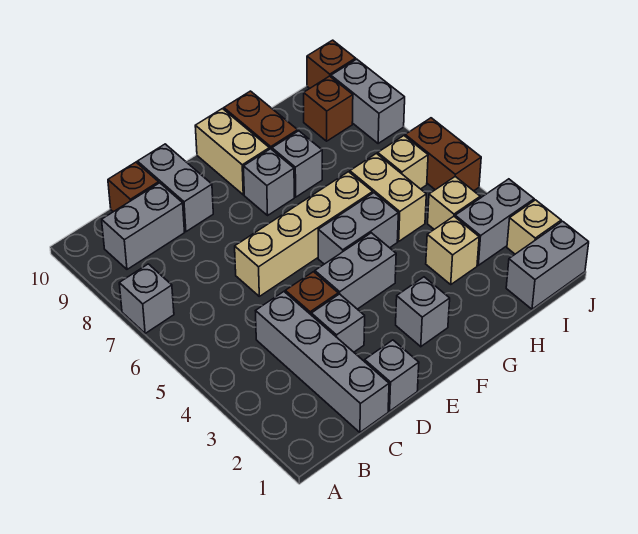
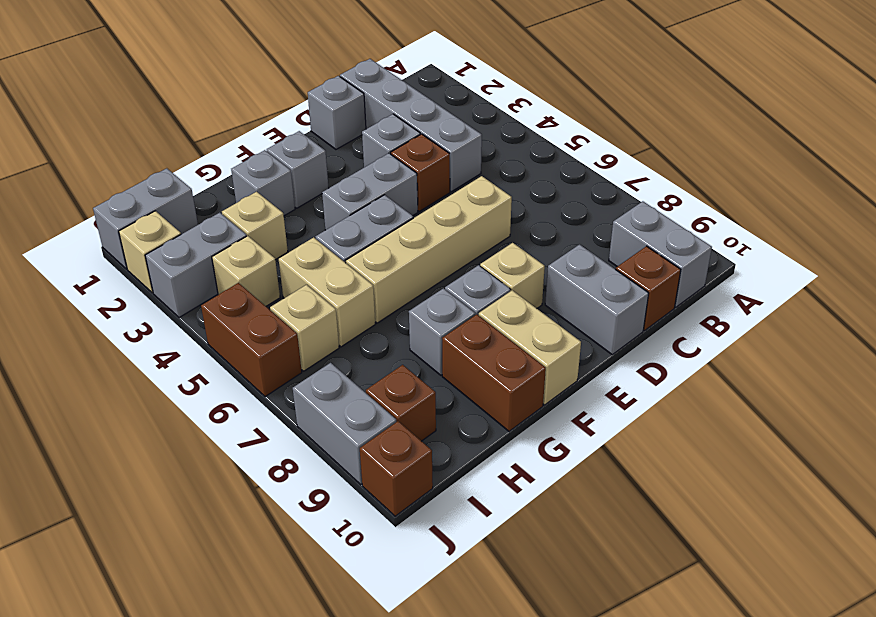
grey brick A7 level 1 -> grey brick G2 level 1
grey brick B9:C9 level 1 -> grey brick B9:B10 level 1
none -> tan brick E8 level 1

